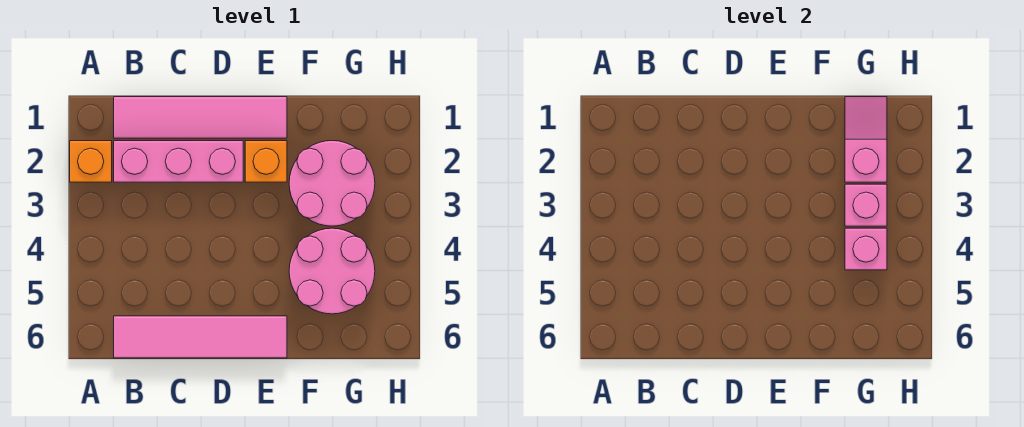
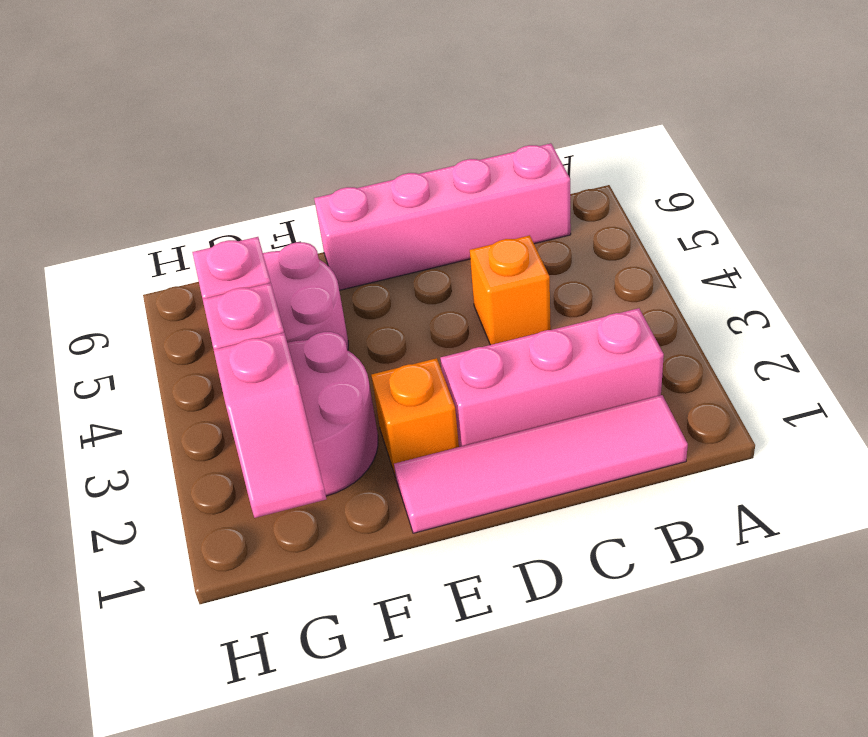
orange brick A2 level 1 -> orange brick C4 level 1
pink tile B6:E6 level 1 -> pink brick B6:E6 level 1

